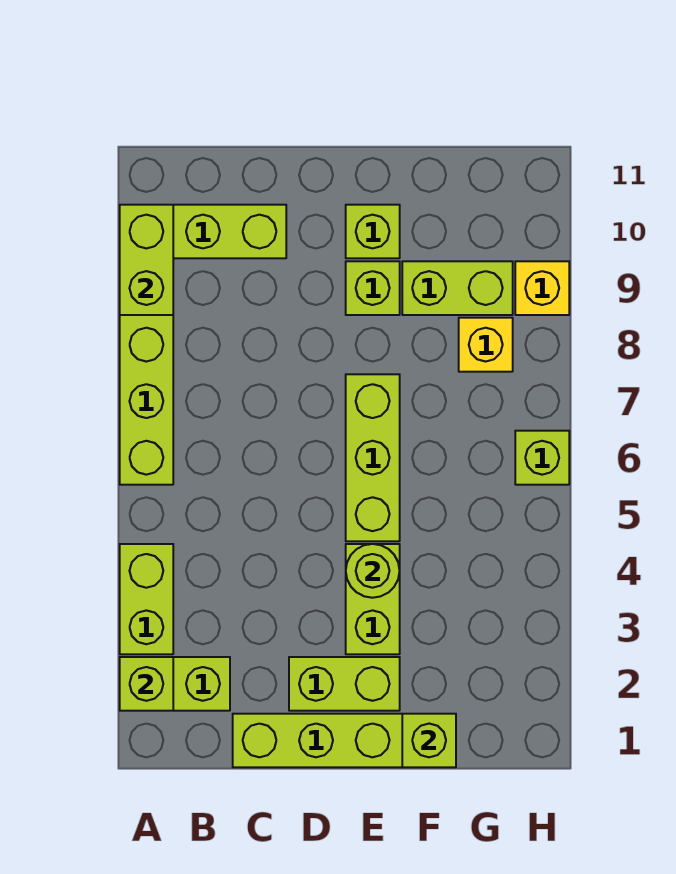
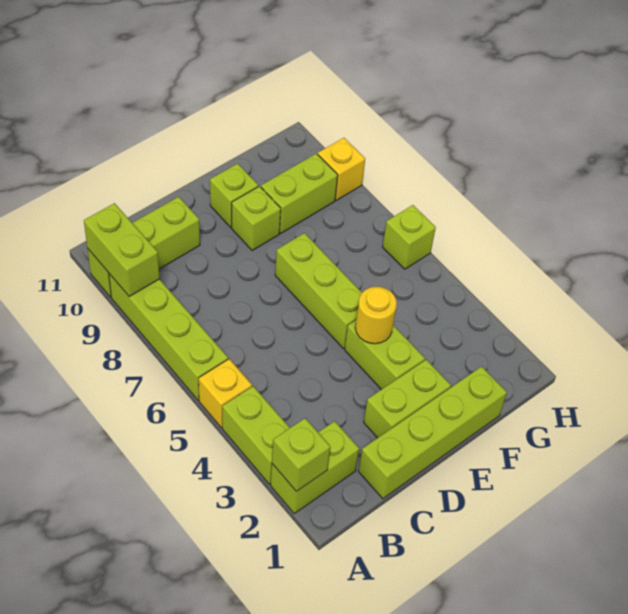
lime round brick E4 level 2 -> yellow round brick E4 level 2
lime brick F1 level 2 -> none
yellow brick G8 level 1 -> yellow brick A5 level 1

